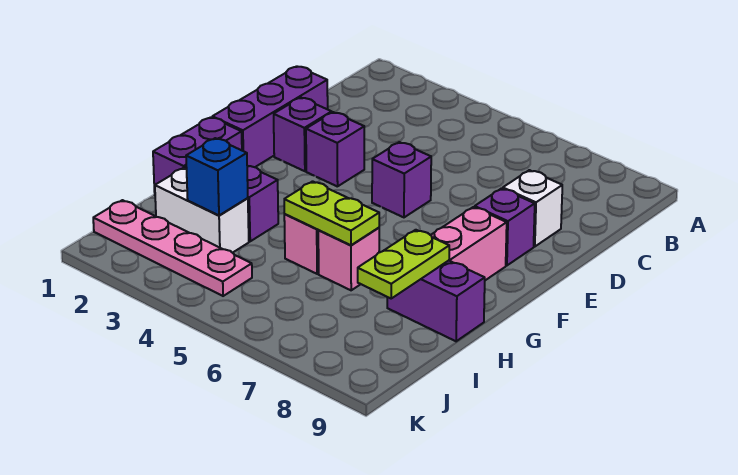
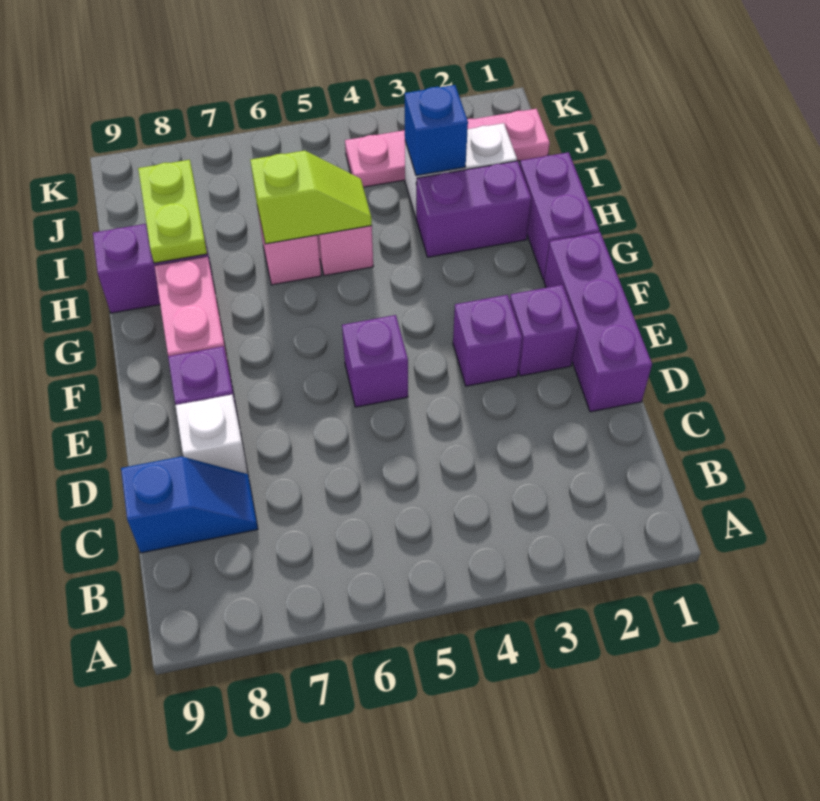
none -> blue slope C8:C9 level 1 top 9
lime plate H5:H6 level 2 -> lime slope H5:H6 level 2 top 6

